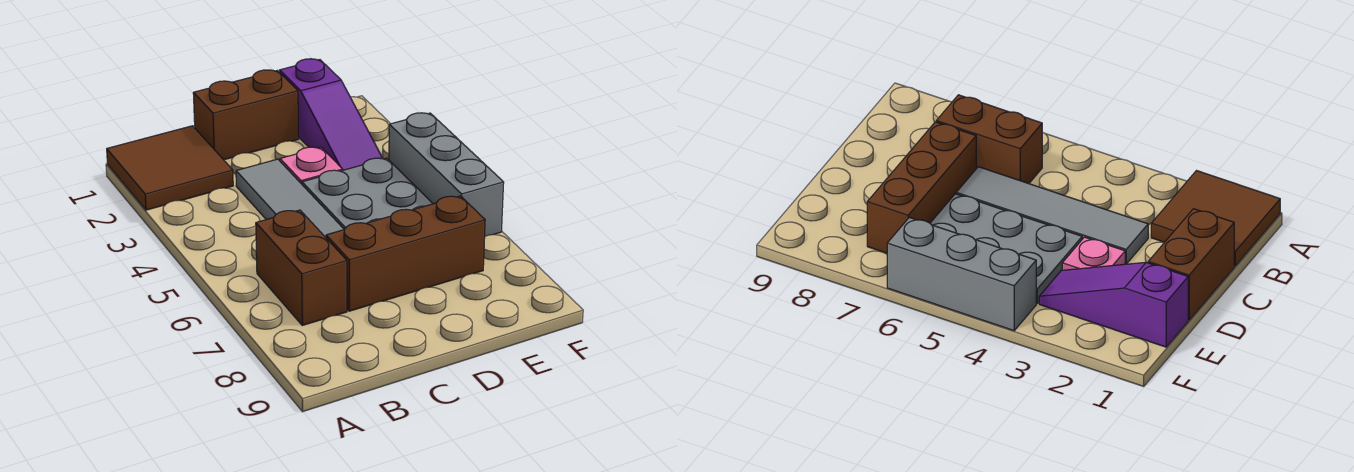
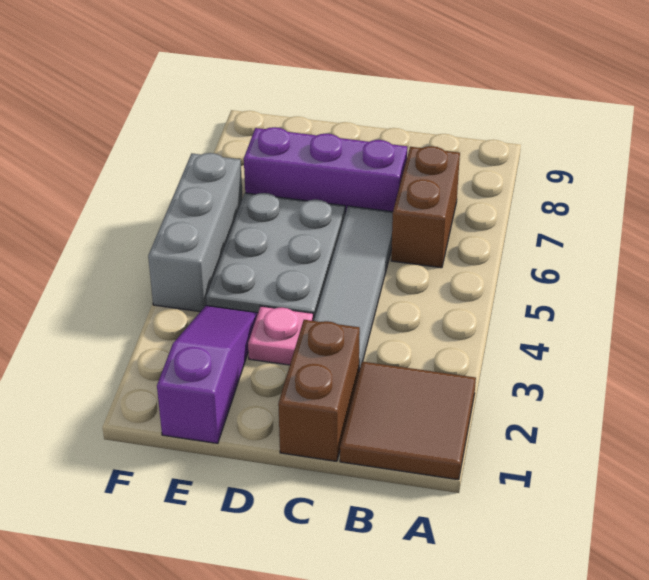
brown brick C1:D1 level 1 -> brown brick C1:C2 level 1
brown brick C7:E7 level 1 -> purple brick C7:E7 level 1

